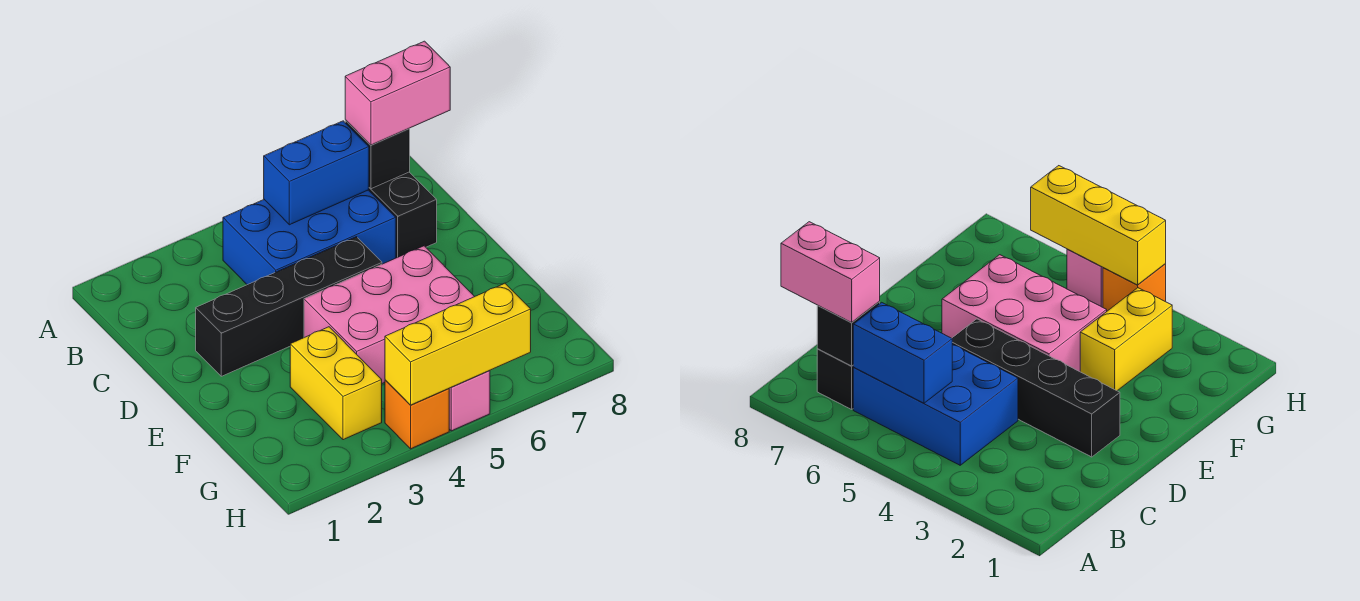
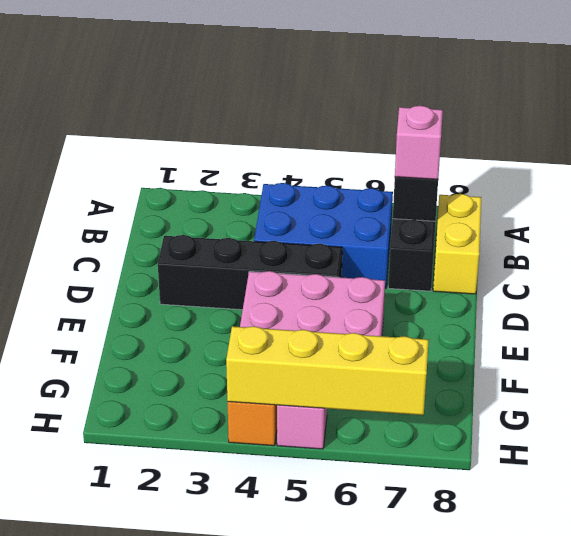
blue brick B5:B6 level 2 -> none
pink brick B7:B8 level 3 -> pink brick B7 level 3
yellow brick F3:G3 level 1 -> yellow brick B8:C8 level 1
yellow brick H4:H6 level 2 -> yellow brick H4:H7 level 2

